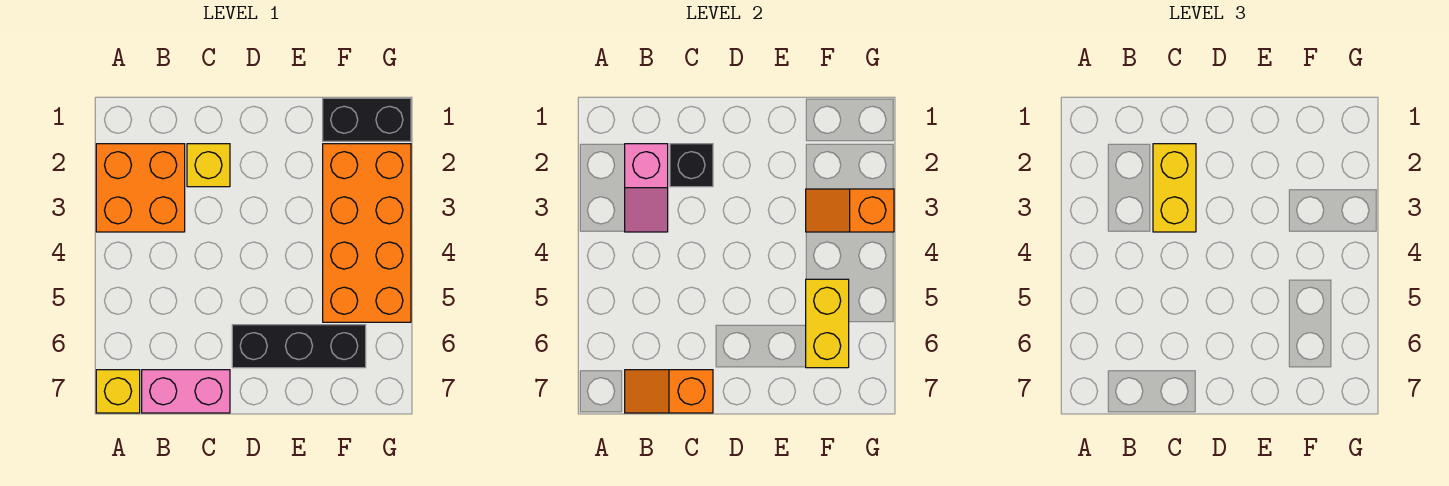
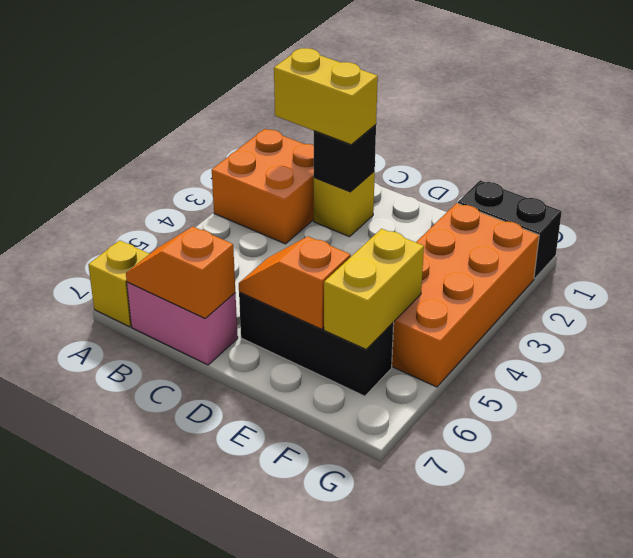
pink slope B2:B3 level 2 top 2 -> none
yellow brick C2:C3 level 3 -> yellow brick B2:C2 level 3
orange slope F3:G3 level 2 top G -> orange slope D6:E6 level 2 top E

